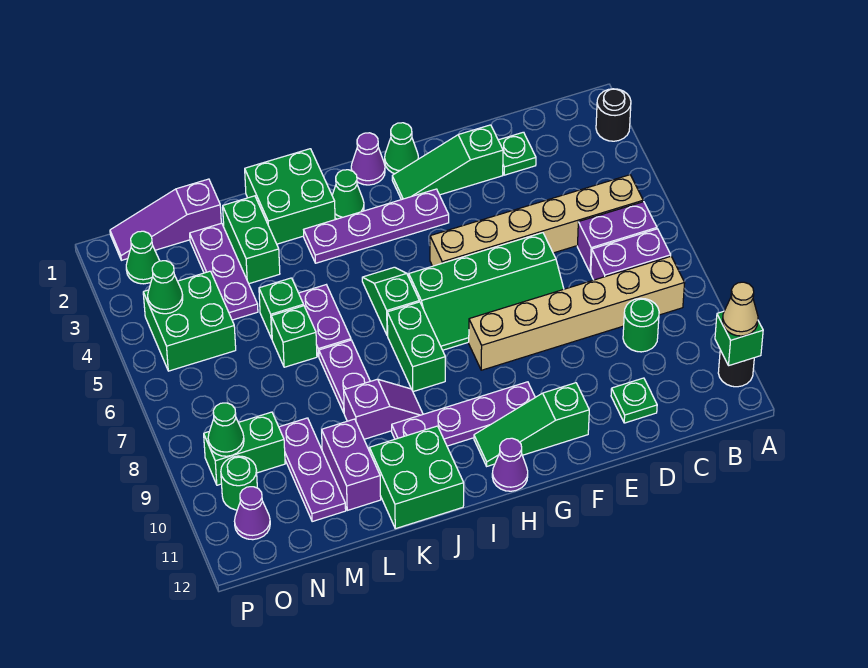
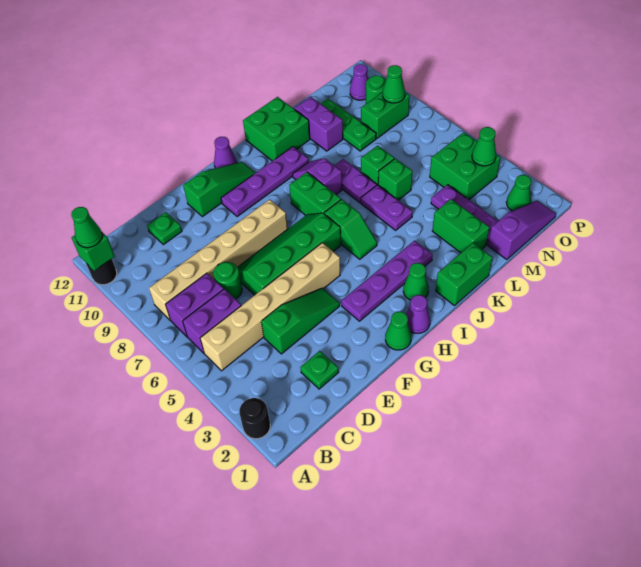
tan cone A11 level 3 -> green cone A11 level 3
green round brick C9 level 1 -> green round brick D7 level 1
green slope E2:G2 level 1 top E -> green slope D4:F4 level 1 top D
green brick J1:K2 level 1 -> green brick J1:K1 level 1
purple slope J9:K9 level 1 top K -> purple slope J8:J9 level 1 top 8
green brick L5 level 1 -> green brick L7 level 1
purple plate M9:M11 level 1 -> green plate M9:M11 level 1

